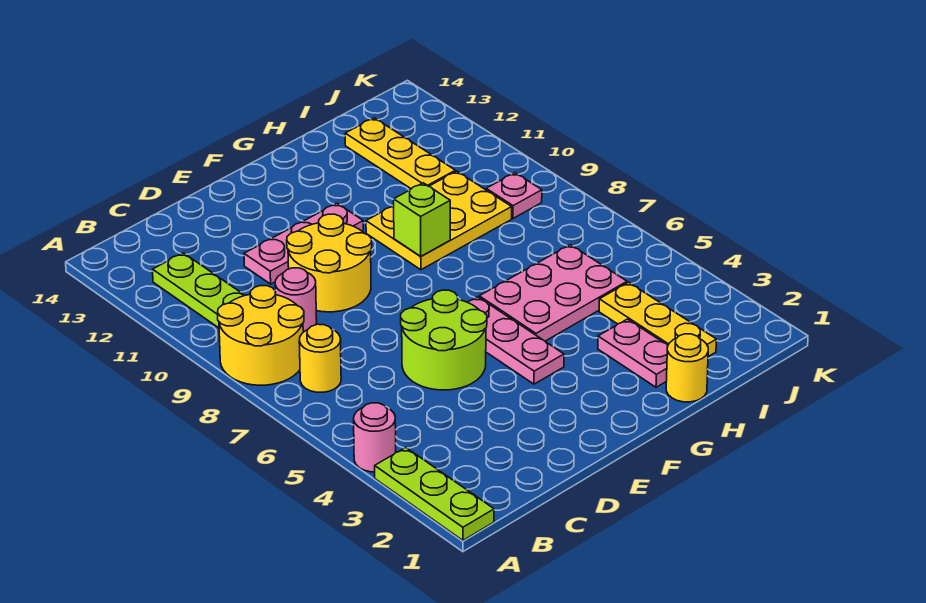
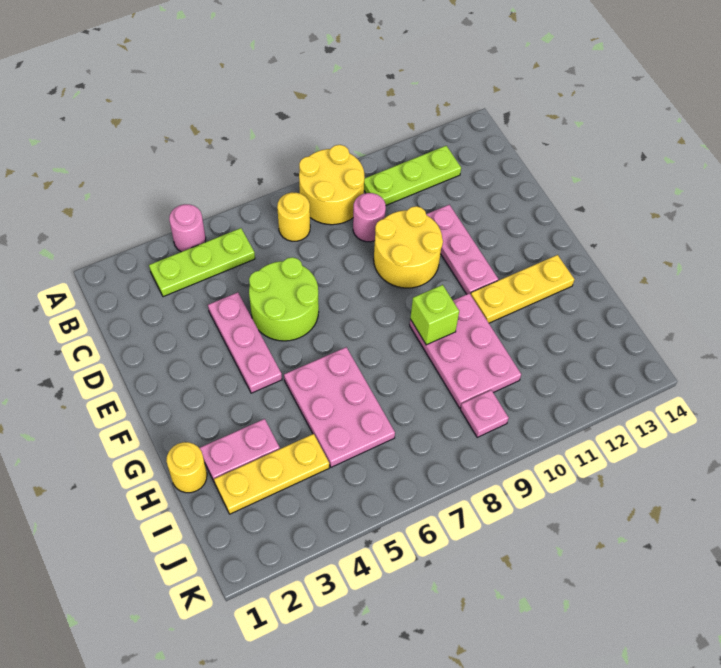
lime plate A1:A3 level 1 -> lime plate B3:B5 level 1
pink plate F4:F6 level 1 -> pink plate D4:F4 level 1
yellow plate G9:I10 level 1 -> pink plate G9:I10 level 1
yellow plate I11:I13 level 1 -> yellow plate G11:G13 level 1

